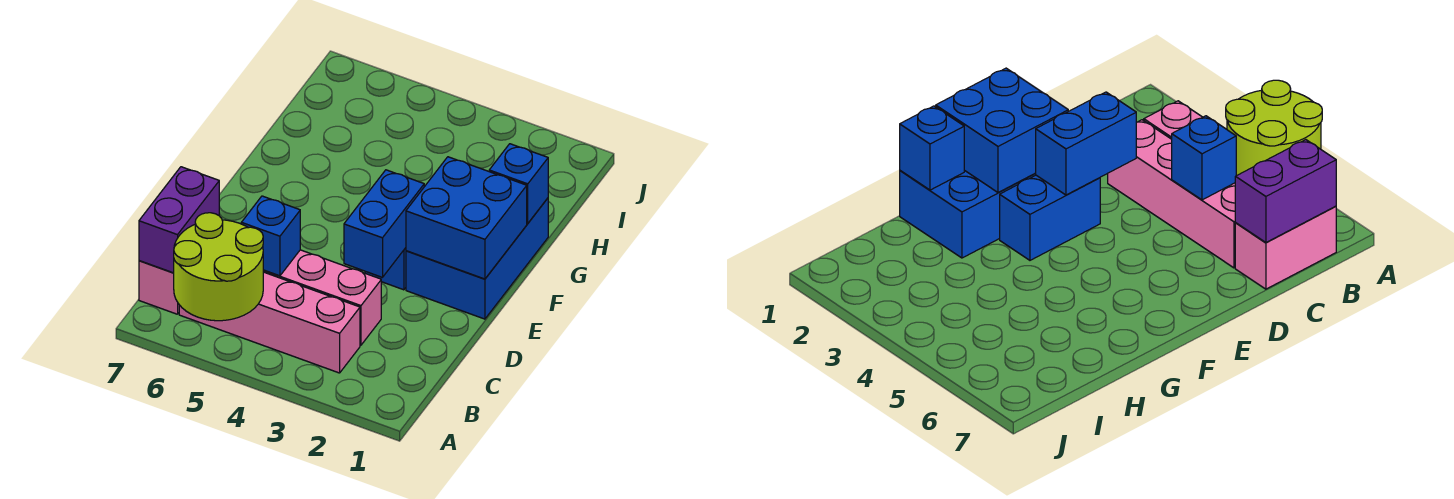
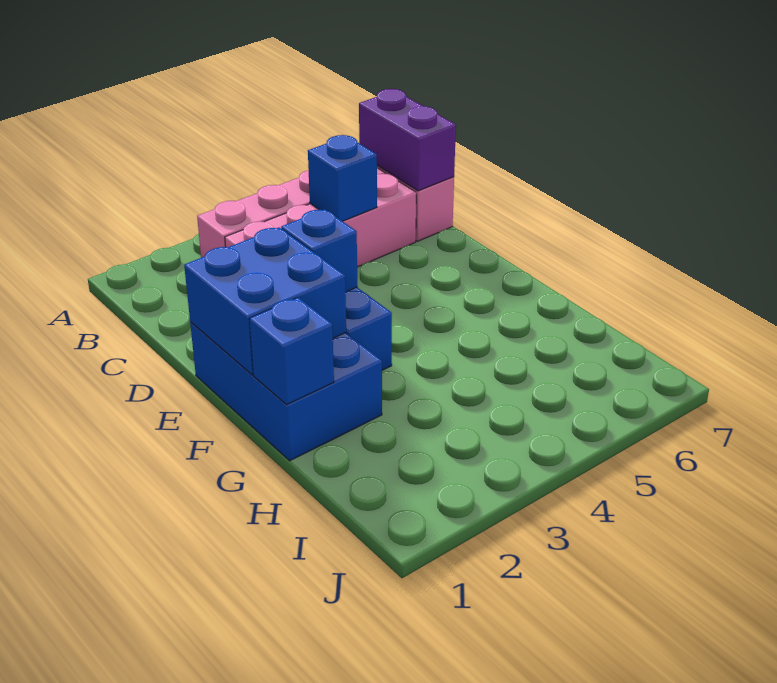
lime round brick A5:B6 level 2 -> none
blue brick D3:E3 level 2 -> blue brick E3 level 2

